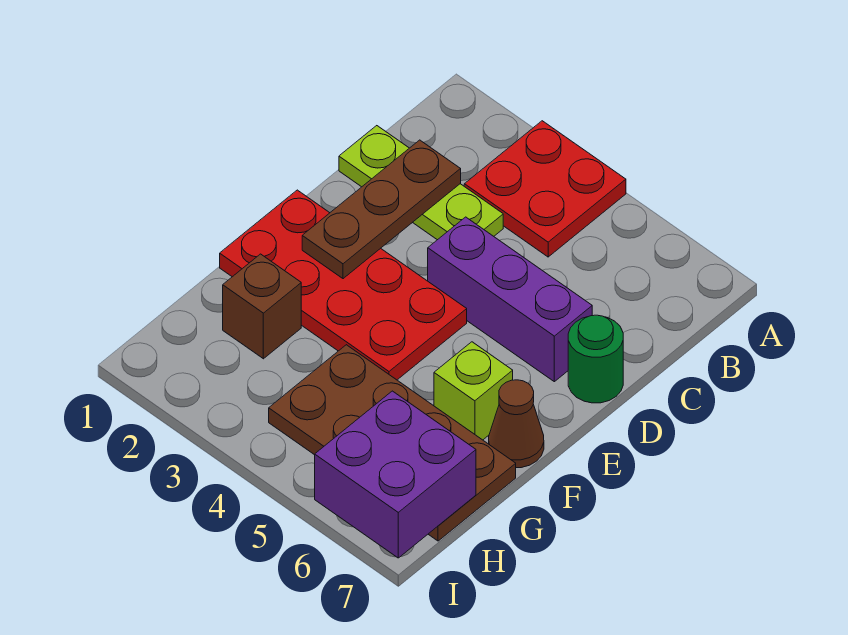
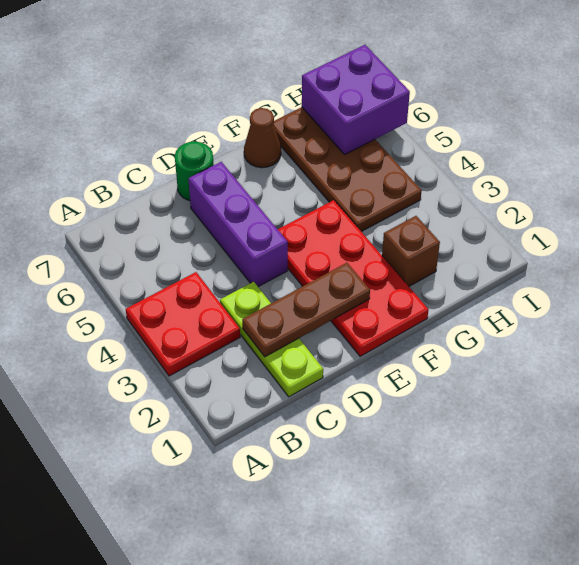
lime brick F6 level 1 -> none

